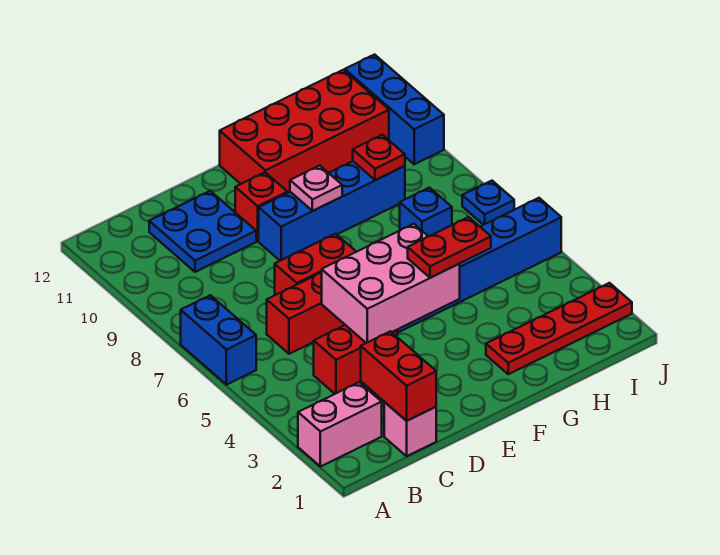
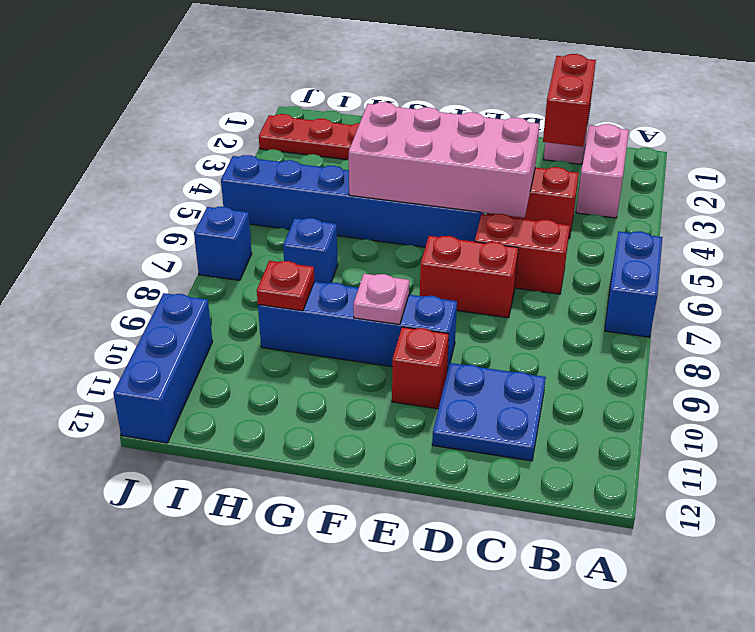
pink brick A2:B2 level 1 -> pink brick B2:B3 level 1
pink brick D4:F5 level 2 -> pink brick D4:G5 level 2
red plate F4:G4 level 3 -> none
red brick F11:I12 level 1 -> none
blue plate J7 level 1 -> blue brick J7 level 1

